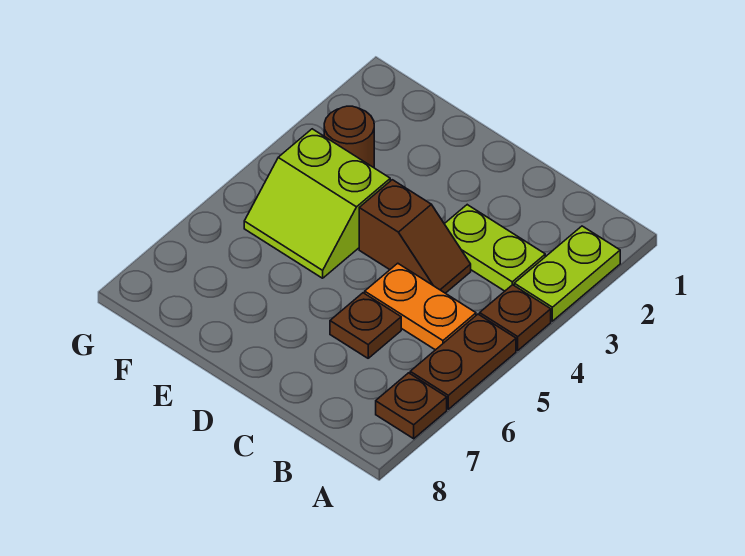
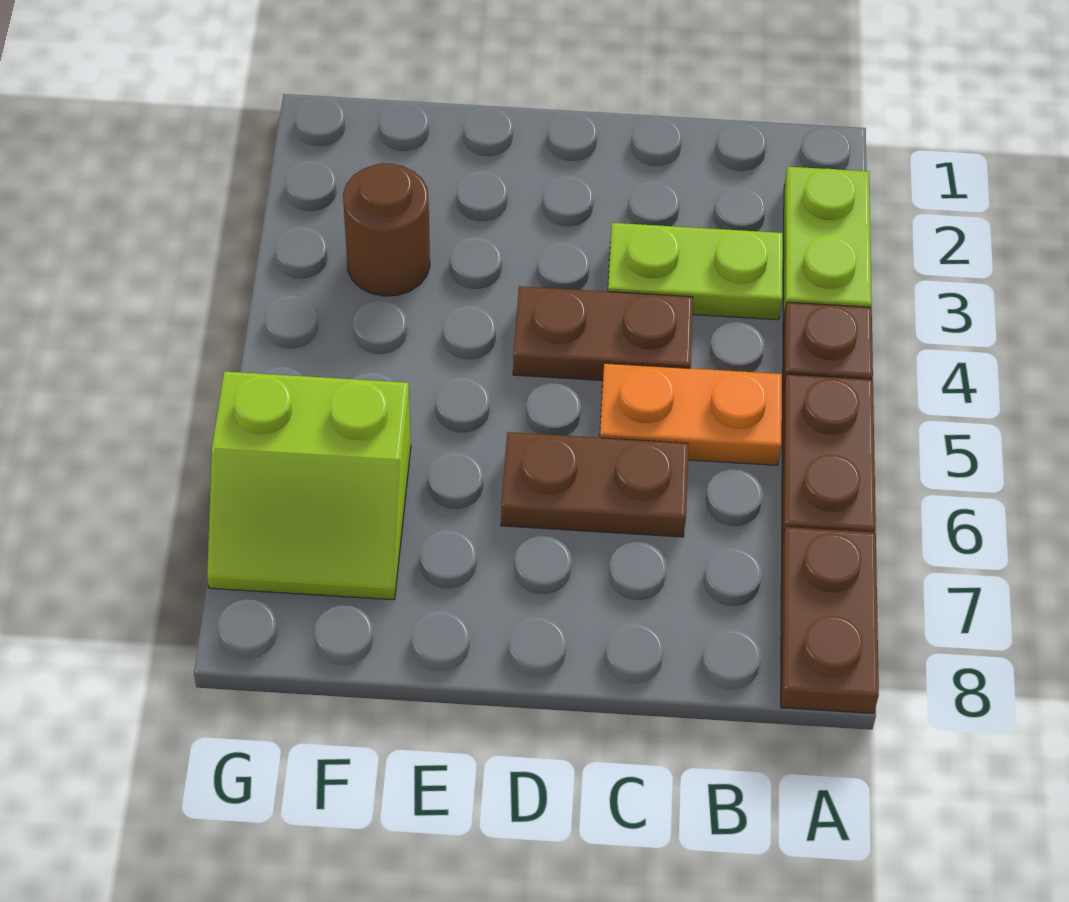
brown plate A7 level 1 -> brown plate A7:A8 level 1
brown slope C4:D4 level 1 top D -> brown plate C4:D4 level 1
brown plate C6 level 1 -> brown plate C6:D6 level 1
lime slope E4:F5 level 1 top 4 -> lime slope F6:G7 level 1 top 6

